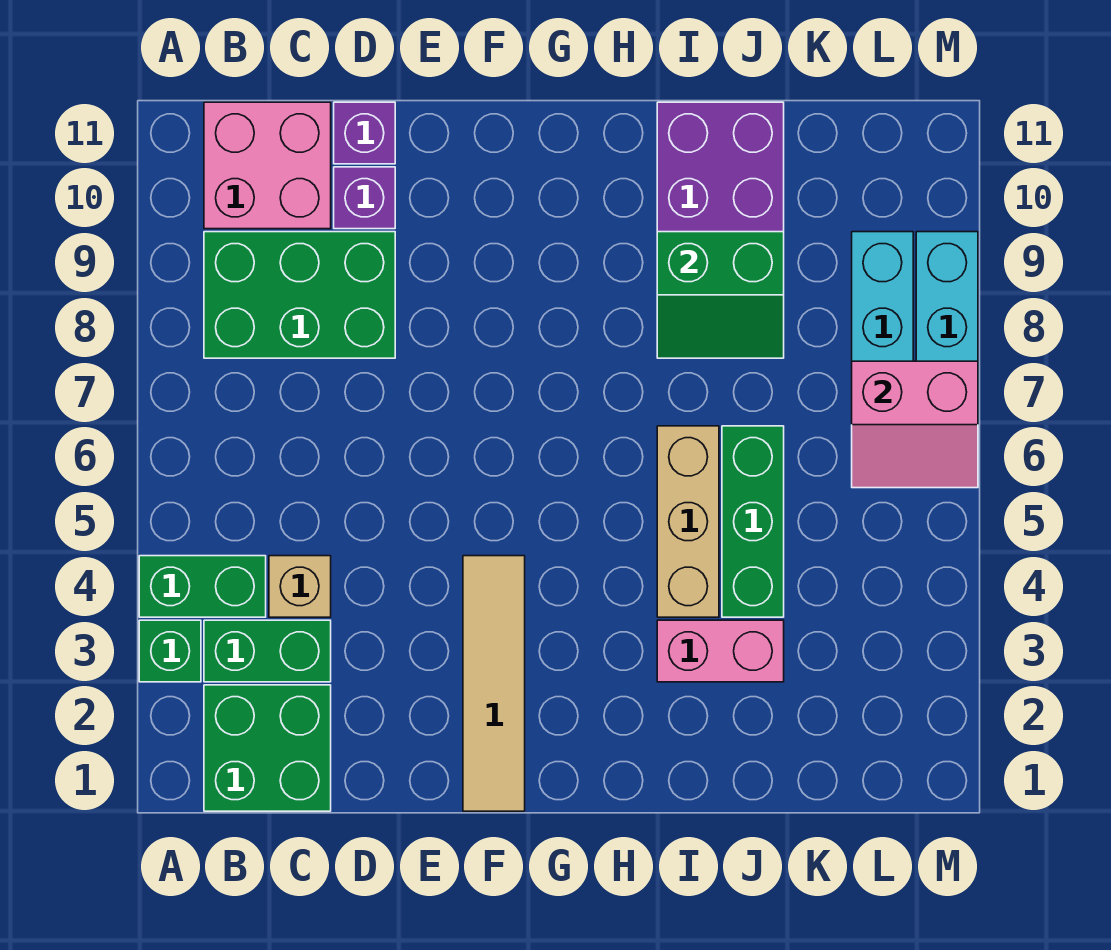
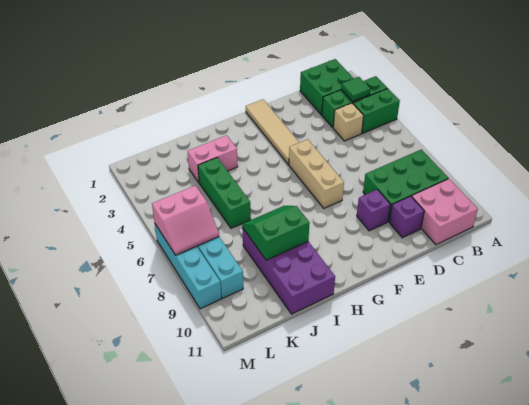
none -> green tile B3 level 2
purple brick D11 level 1 -> purple brick E9 level 1
tan brick I4:I6 level 1 -> tan brick F5:F7 level 1
pink slope L6:M7 level 2 top 7 -> pink slope L6:M7 level 2 top 6

